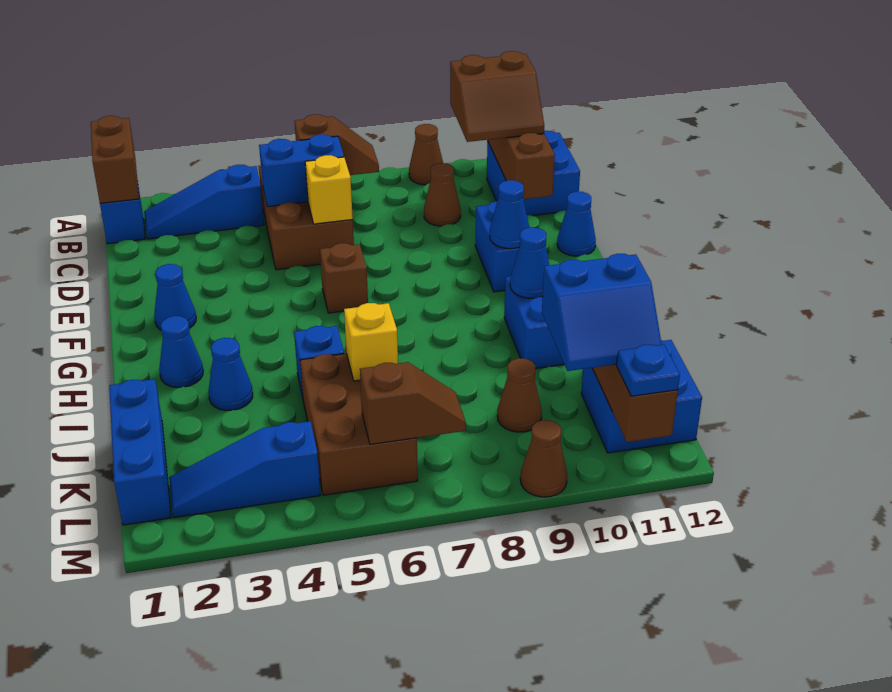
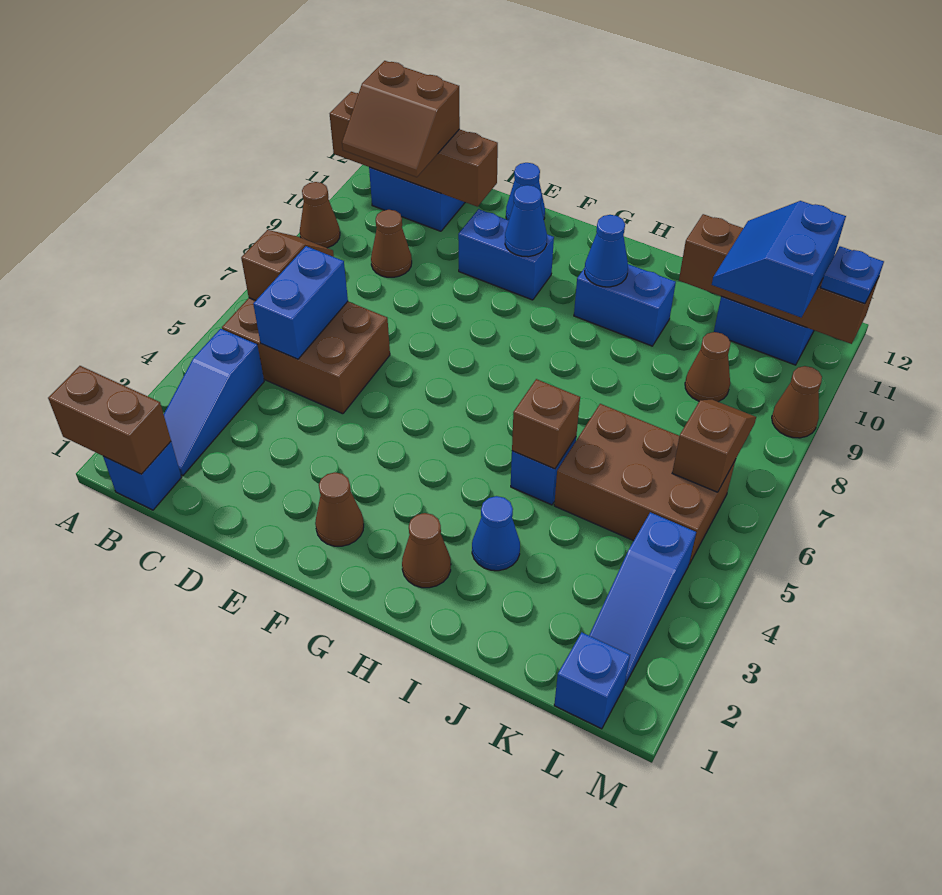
brown slope B10:C11 level 3 top B -> brown slope B10:C11 level 3 top 11
yellow brick D6 level 2 -> none
blue cone F2 level 1 -> brown cone F2 level 1
brown brick F6 level 1 -> brown brick I5 level 2
blue cone H2 level 1 -> brown cone H2 level 1
blue brick J1:L1 level 1 -> blue brick L1 level 1
yellow brick J6 level 2 -> none
blue slope K10:L11 level 3 top K -> blue slope K10:L11 level 3 top L

